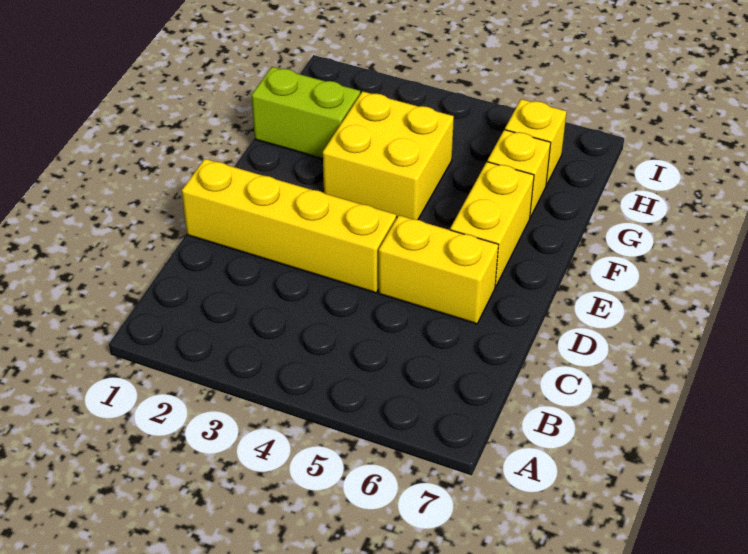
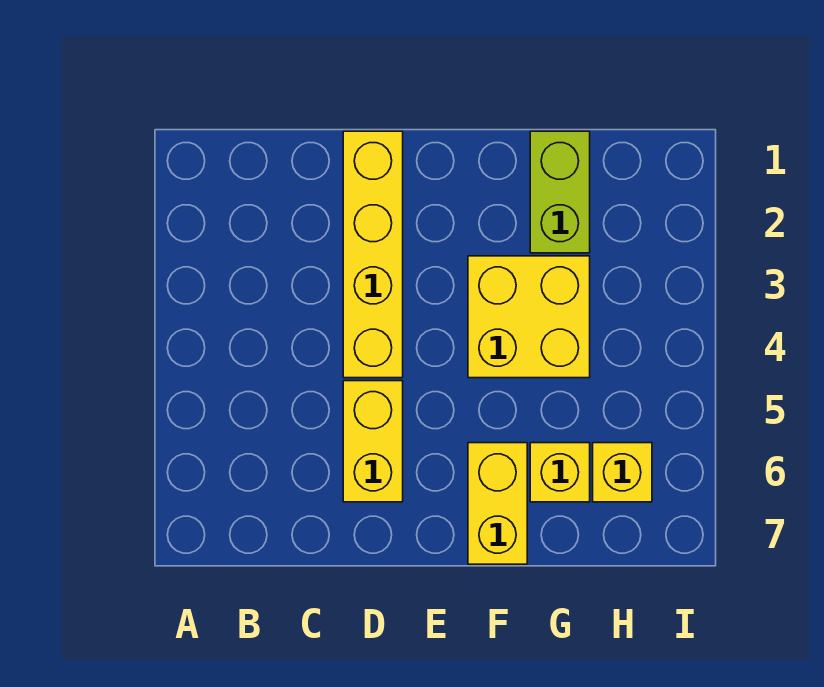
yellow brick E6:F6 level 1 -> yellow brick F6:F7 level 1

